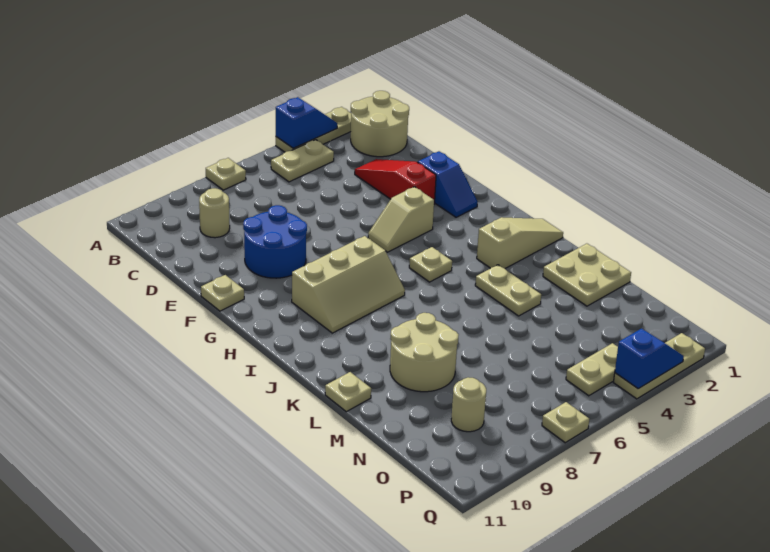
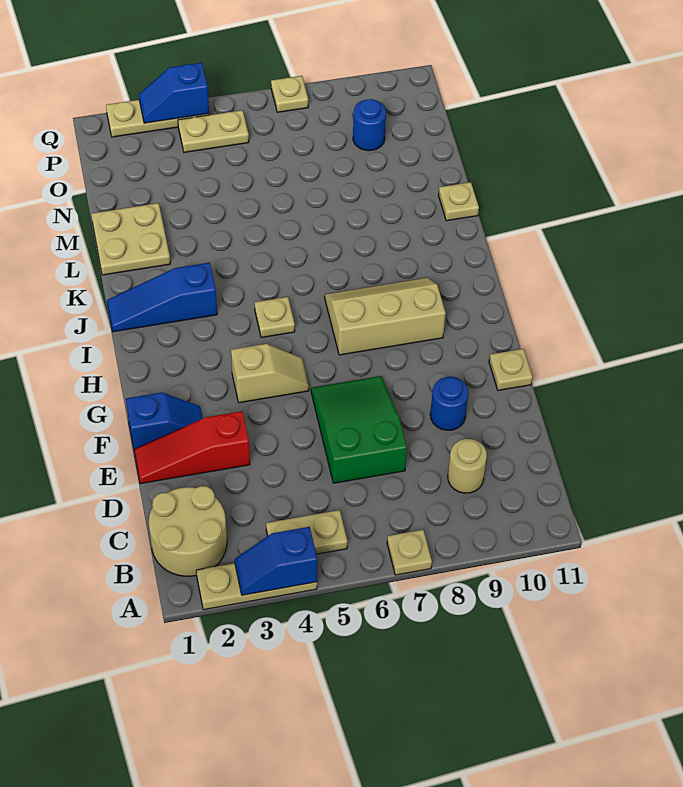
red slope D3:F3 level 1 top F -> red slope E1:E3 level 1 top 3
none -> green slope D6:F7 level 1 top D
blue round brick E8:F9 level 1 -> blue round brick E9 level 1
blue slope F2:G2 level 1 top F -> blue slope F1:F2 level 1 top 1
tan slope J1:J3 level 1 top 3 -> blue slope J1:J3 level 1 top 3
tan plate K4:L4 level 1 -> none
tan round brick L8:M9 level 1 -> none
tan round brick O9 level 1 -> blue round brick O9 level 1

